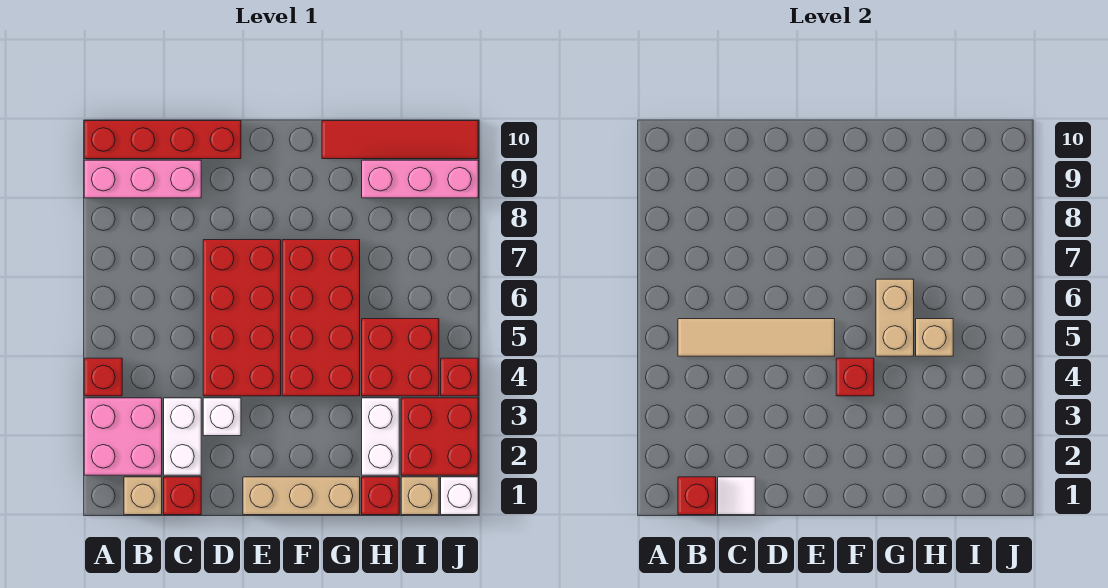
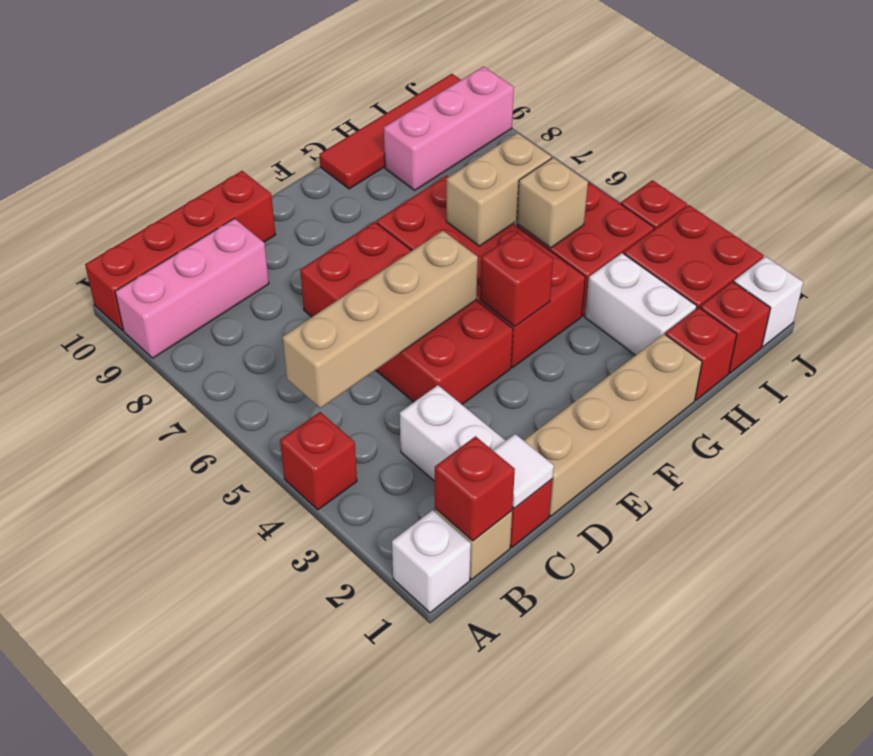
pink brick A2:B3 level 1 -> none
tan tile B5:E5 level 2 -> tan brick B5:E5 level 2
white brick D3 level 1 -> white brick A1 level 1
tan brick E1:G1 level 1 -> tan brick D1:G1 level 1
tan brick G5:G6 level 2 -> tan brick G6:H6 level 2
tan brick I1 level 1 -> red brick I1 level 1

